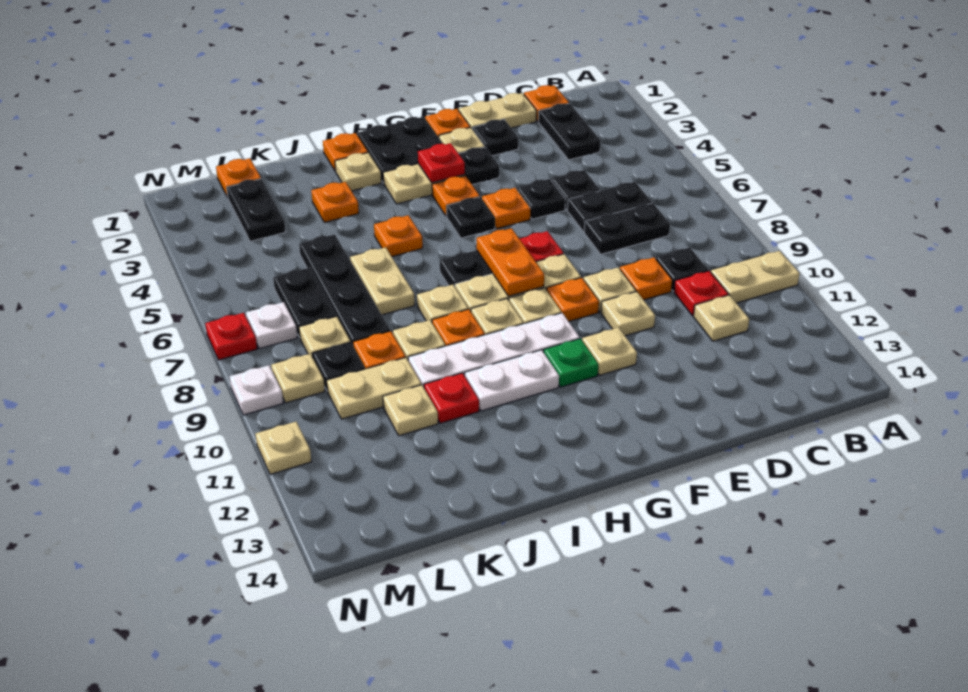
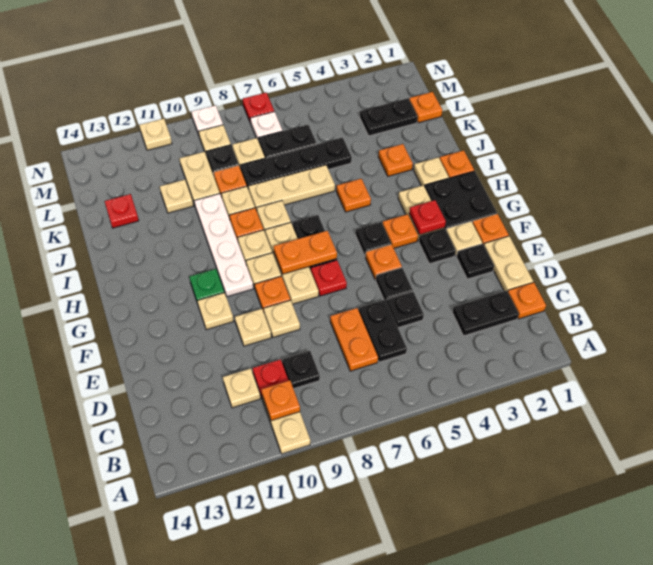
black plate C7:D7 level 1 -> orange plate C7:D7 level 1
orange plate D9 level 1 -> orange plate B10 level 2
white plate H11:I11 level 1 -> none
tan plate J6:J7 level 1 -> tan plate J6:J8 level 1
red plate J11 level 1 -> red plate K13 level 1

